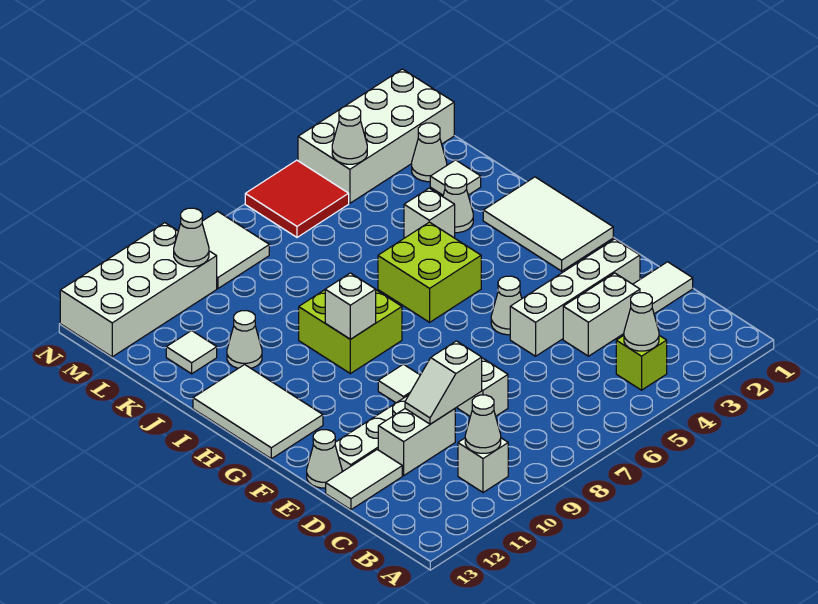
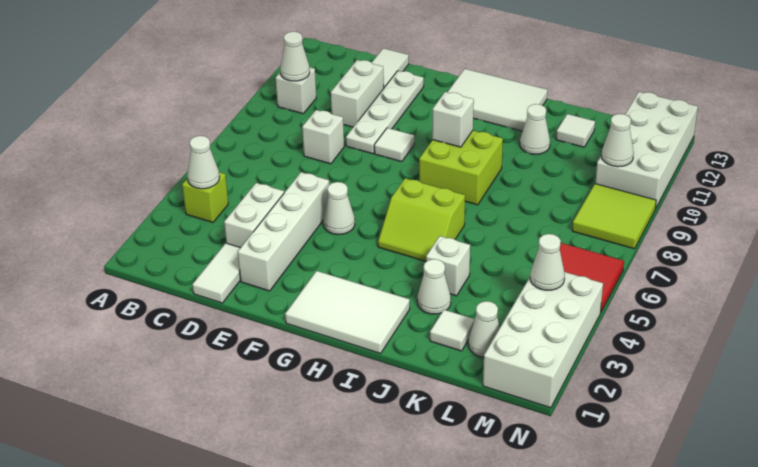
white slope D9:D10 level 2 top 9 -> none
white cone E13 level 1 -> none
lime brick H5:I6 level 1 -> lime slope H5:I6 level 1 top 6
white tile M8:N9 level 1 -> lime tile M8:N9 level 1

